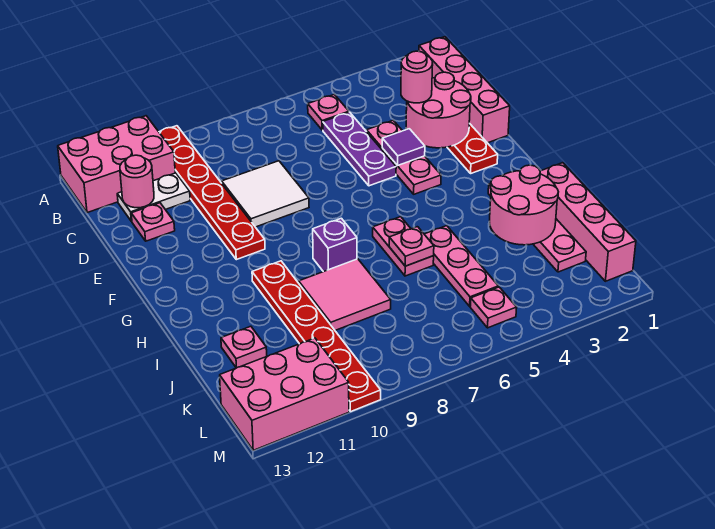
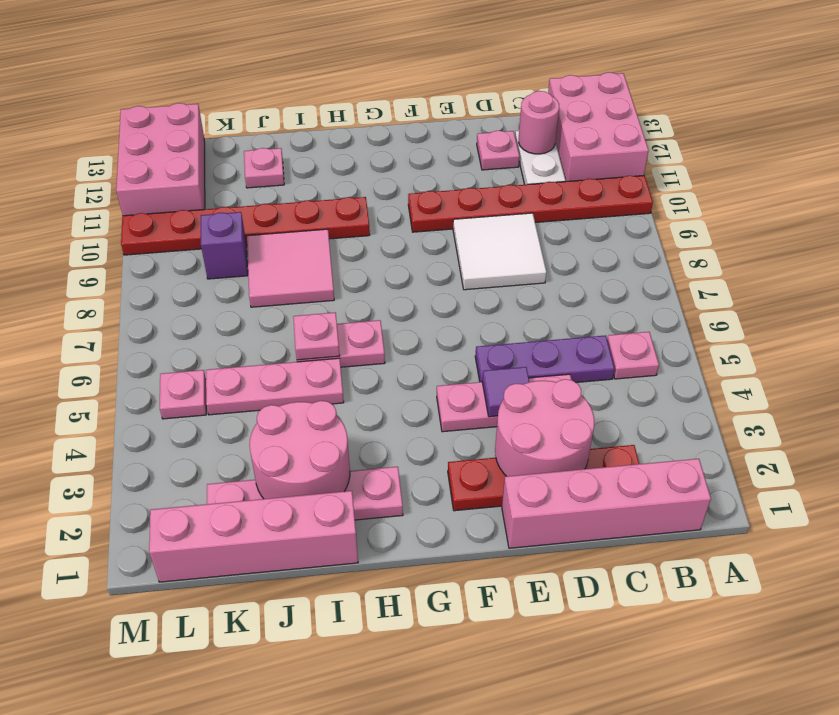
pink round brick D3 level 3 -> none
purple brick H8 level 1 -> purple brick K9 level 1

